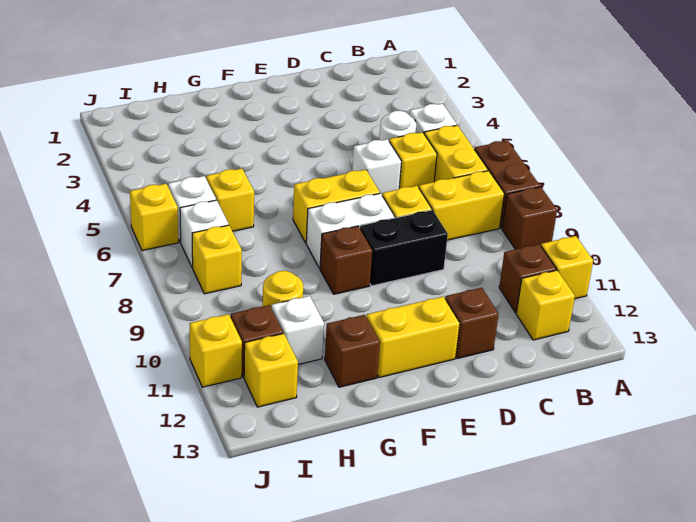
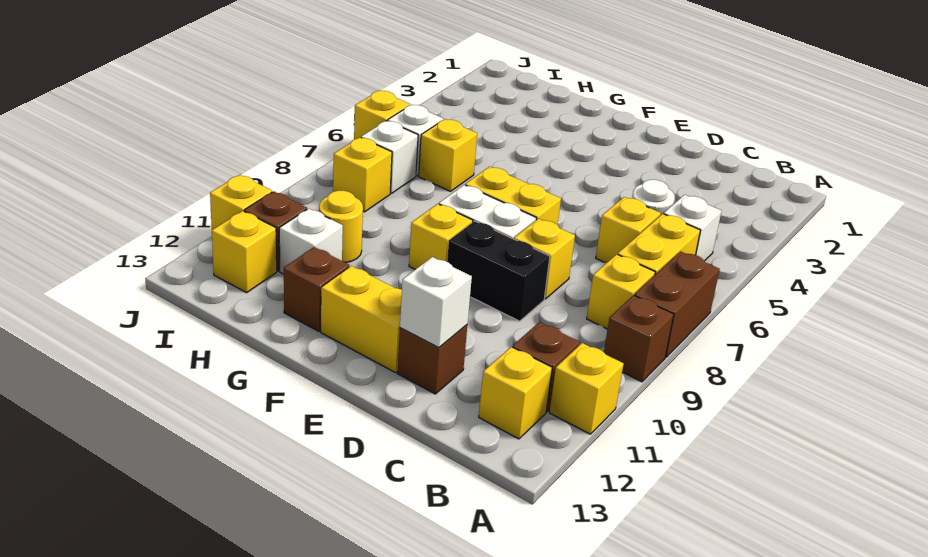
yellow brick B8:C8 level 1 -> yellow brick B8 level 1
white brick D6 level 1 -> white brick D12 level 2
brown brick F9 level 1 -> yellow brick F9 level 1

